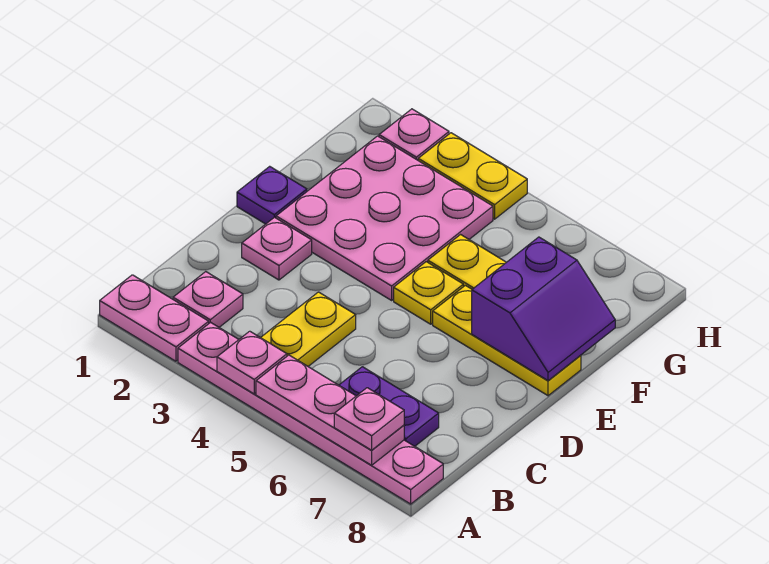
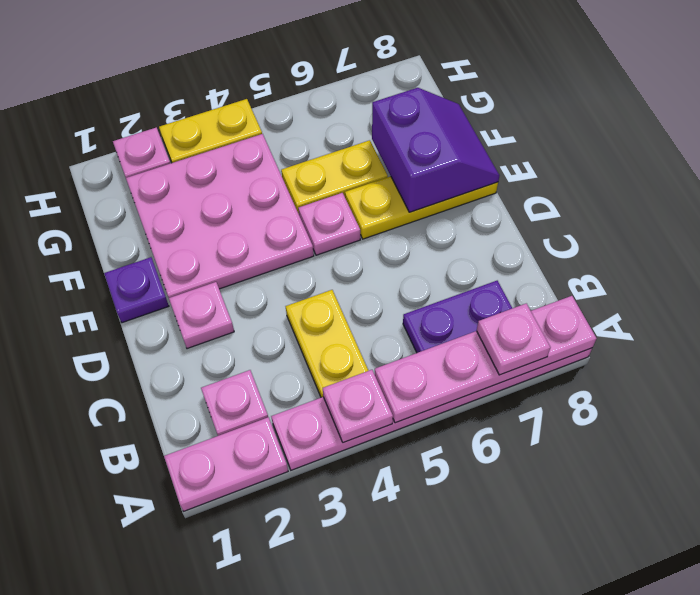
pink plate A5:A7 level 2 -> pink plate A5:A8 level 2
yellow plate E5 level 1 -> pink plate E5 level 1

